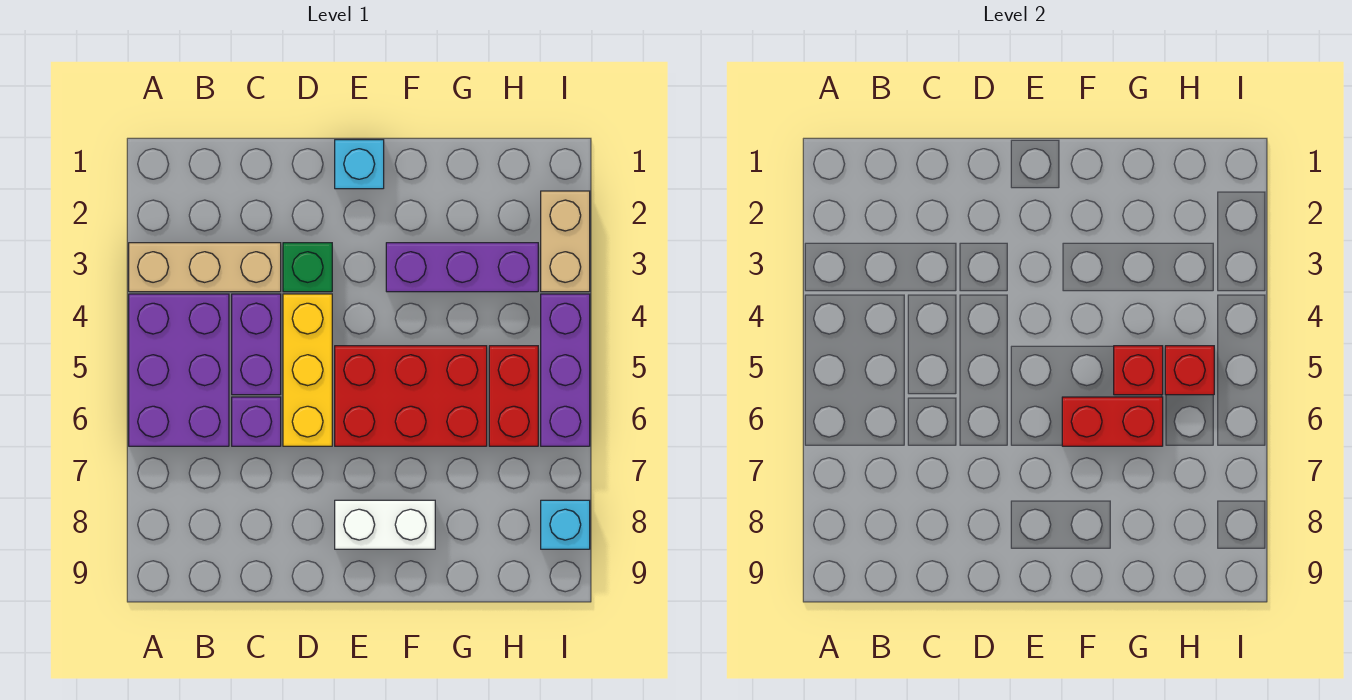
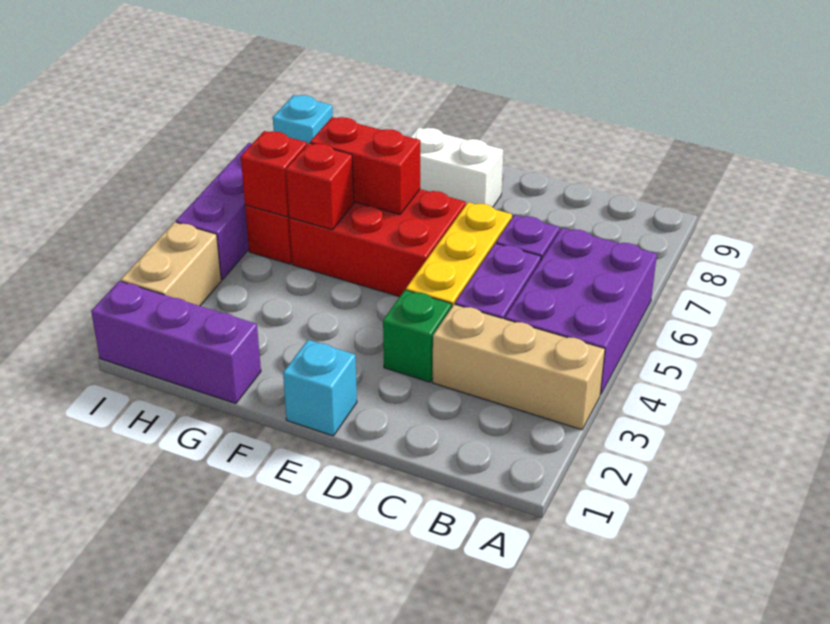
purple brick F3:H3 level 1 -> purple brick G1:I1 level 1

